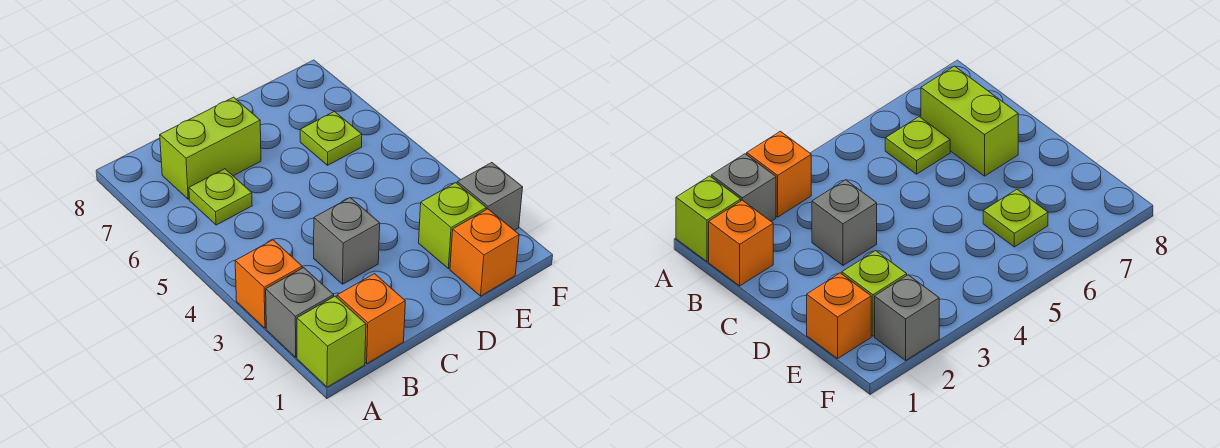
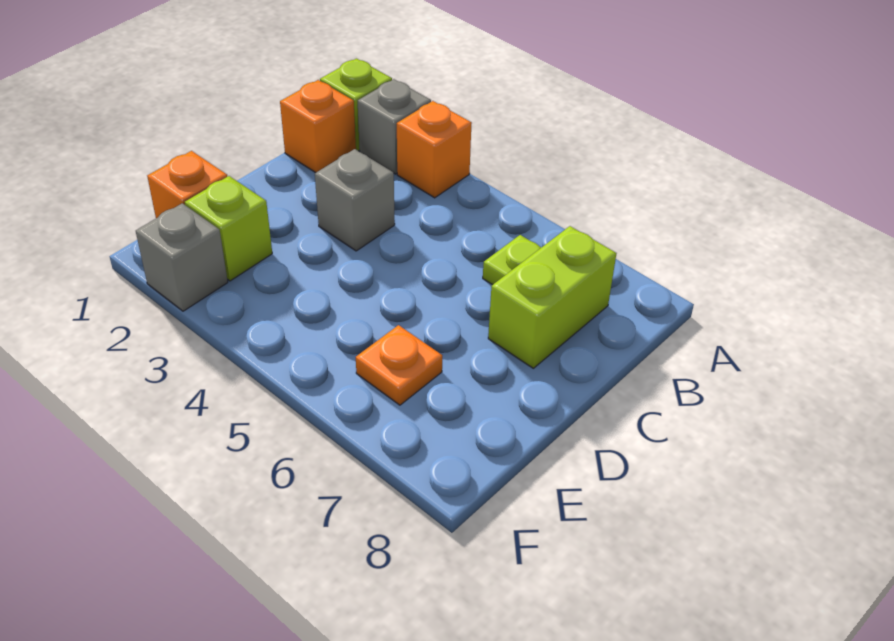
lime plate E6 level 1 -> orange plate E6 level 1

